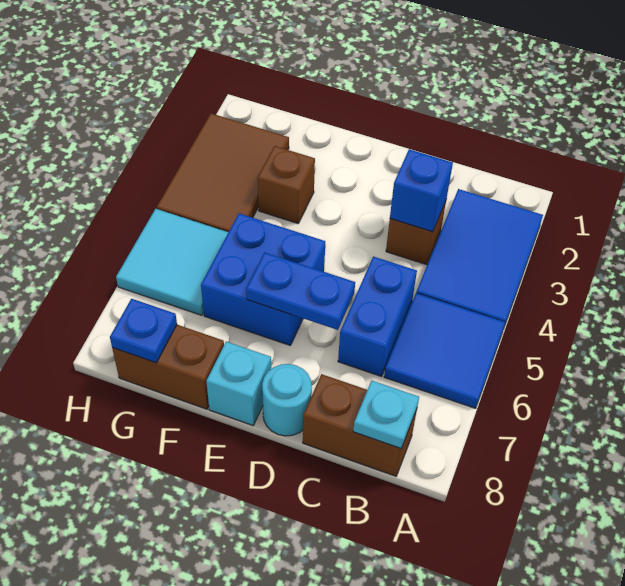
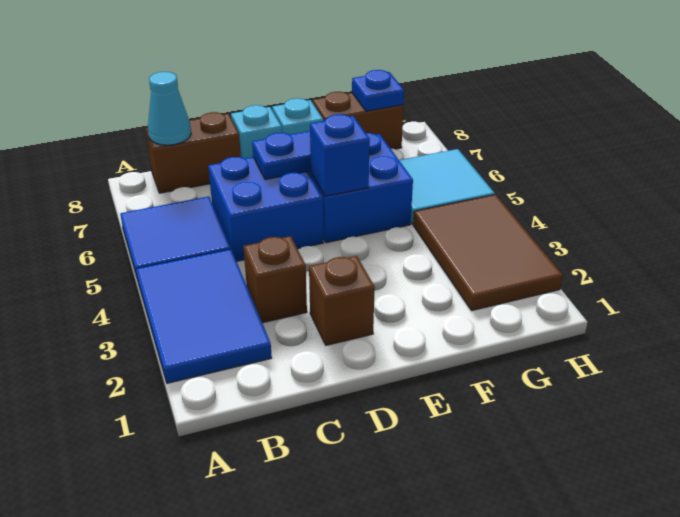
cyan plate B8 level 2 -> cyan cone B8 level 2
blue brick C3 level 2 -> blue brick E5 level 2
blue brick C5:C6 level 1 -> blue brick C5:D6 level 1
cyan round brick D8 level 1 -> cyan brick D8 level 1
brown brick F3 level 1 -> brown brick D2 level 1

